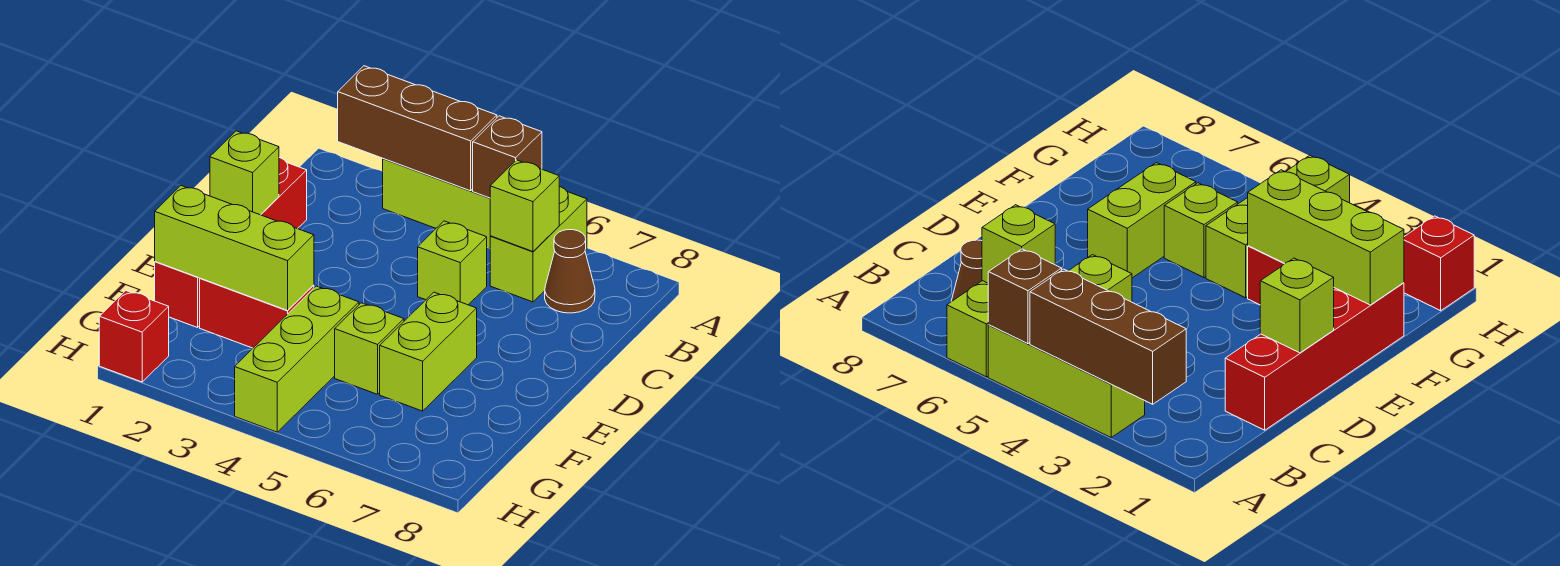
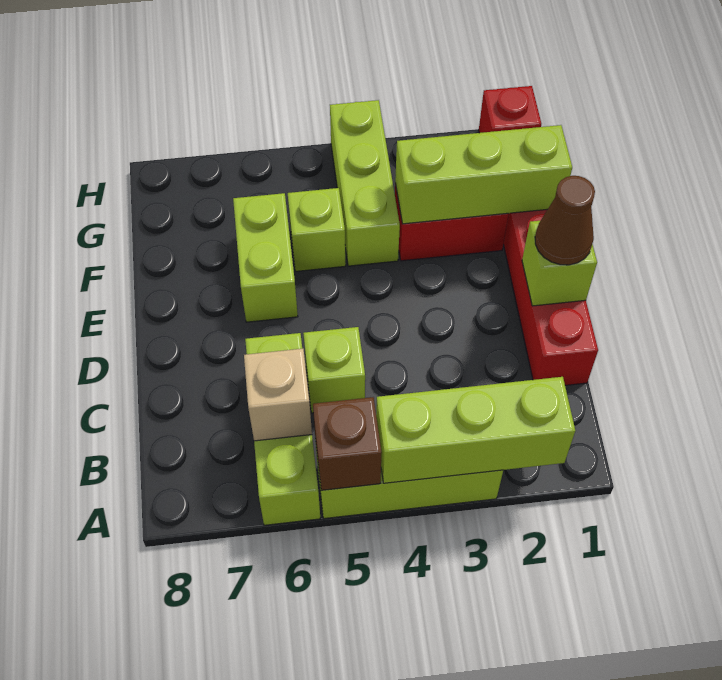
brown brick A2:A4 level 2 -> lime brick A2:A4 level 2
lime brick A6:B6 level 1 -> lime brick A6:C6 level 1
lime brick B6 level 2 -> tan brick B6 level 2
brown cone B7 level 1 -> brown cone D1 level 3

